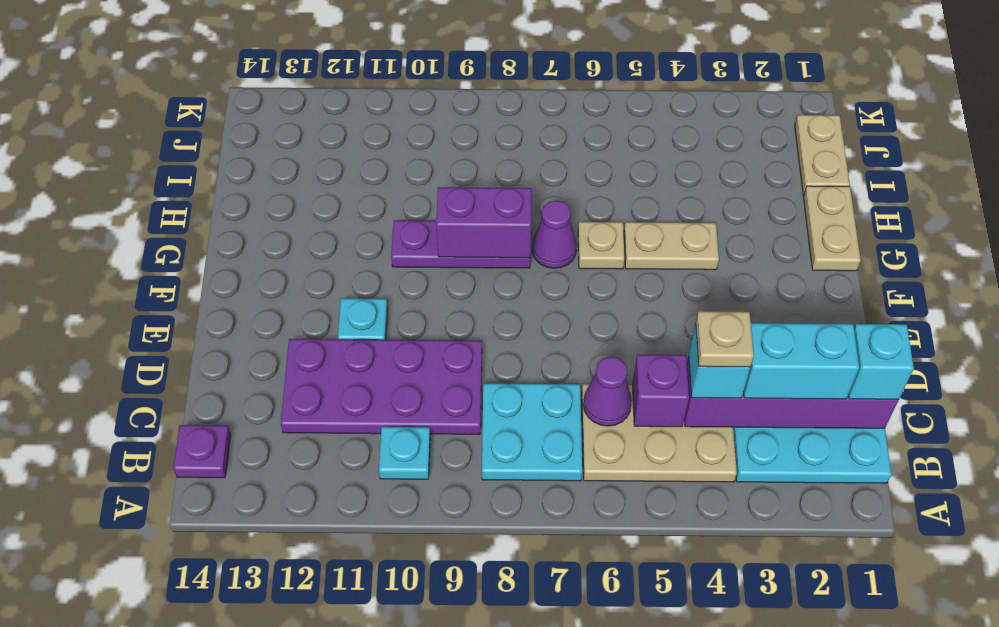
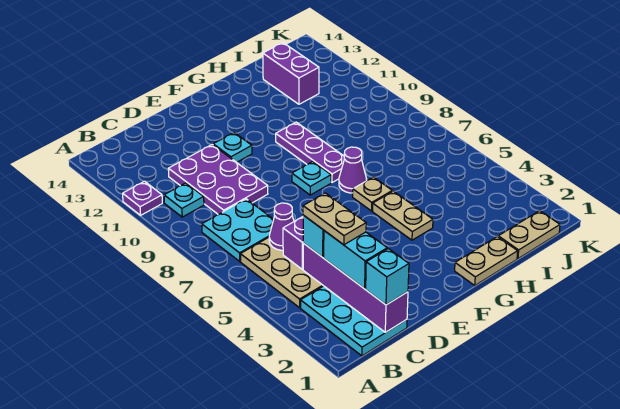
purple plate B14 level 1 -> purple plate A11 level 1
tan plate C4 level 4 -> tan plate C3:C4 level 4
purple plate C9:D12 level 1 -> purple plate C9:D11 level 1
none -> cyan plate F8 level 1
purple brick G8:G9 level 2 -> purple brick I12:I13 level 1

